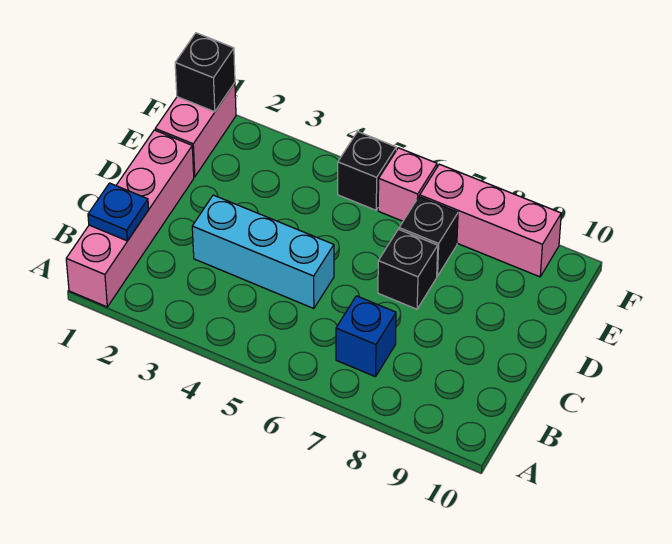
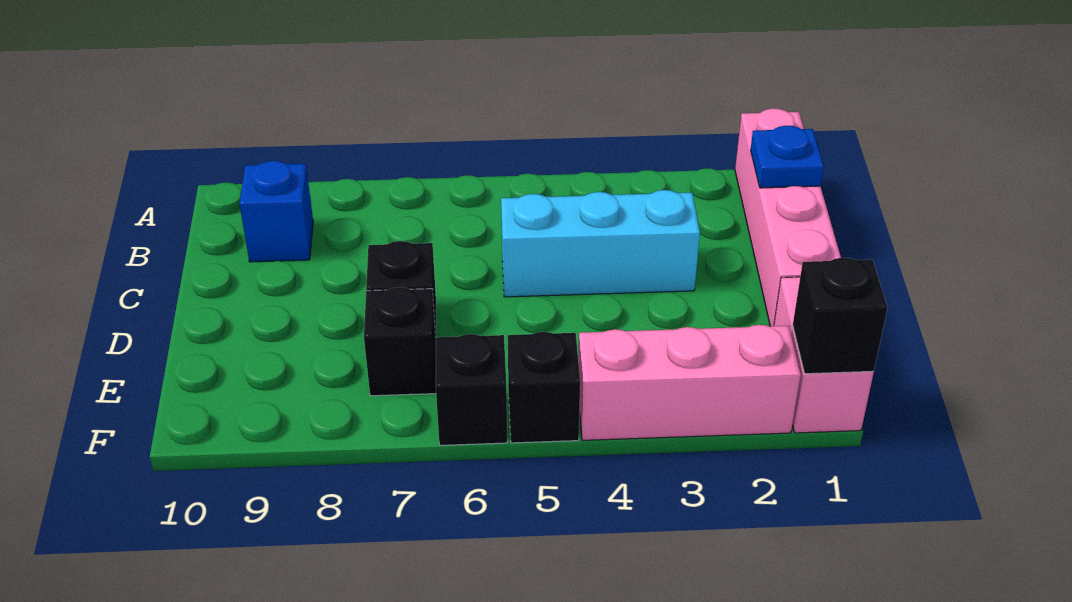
blue brick B7 level 1 -> blue brick B9 level 1
pink brick F6 level 1 -> black brick F6 level 1
pink brick F7:F9 level 1 -> pink brick F2:F4 level 1

